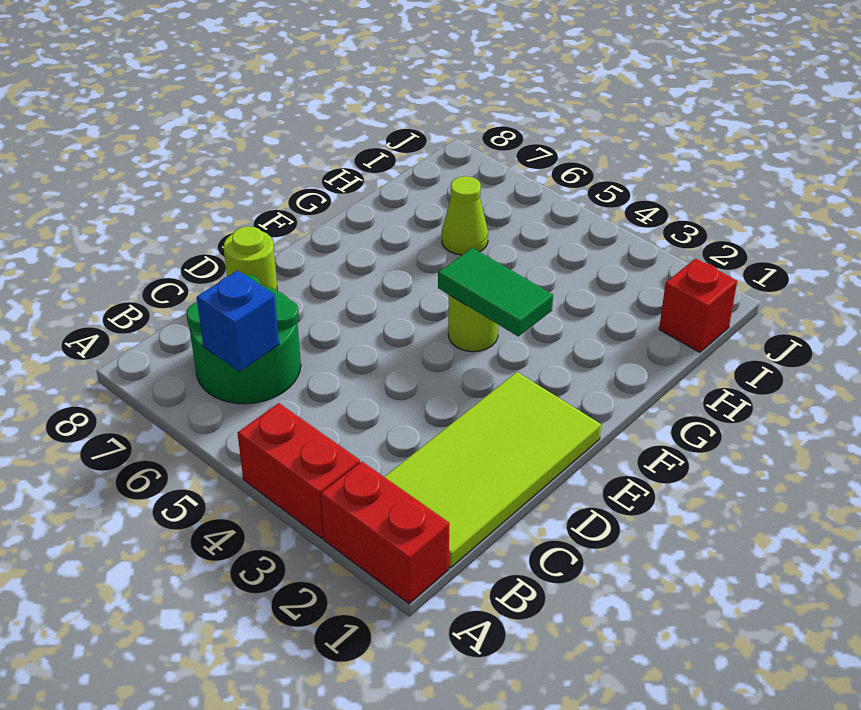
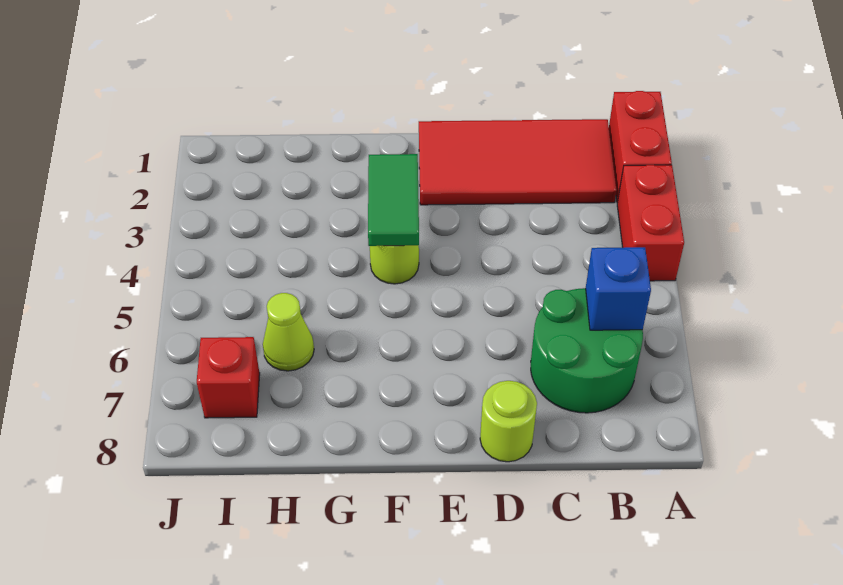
lime tile B1:E2 level 1 -> red tile B1:E2 level 1
red brick I1 level 1 -> red brick I7 level 1

